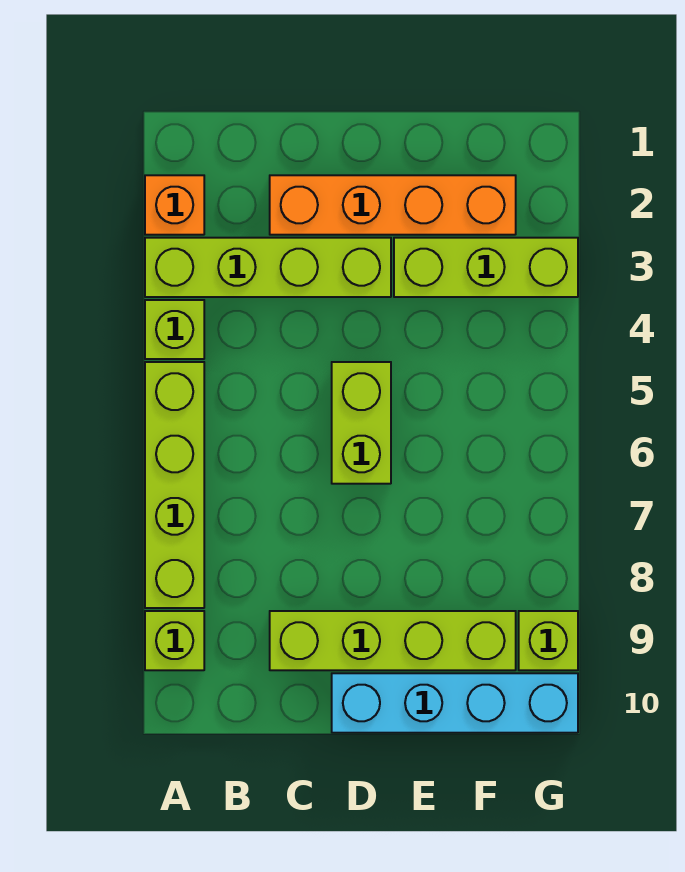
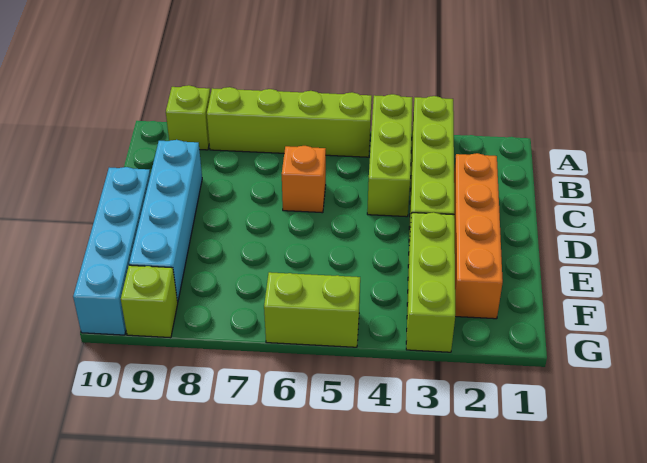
orange brick A2 level 1 -> orange brick C6 level 1
lime brick A4 level 1 -> lime brick A4:C4 level 1
lime brick C9:F9 level 1 -> cyan brick C9:F9 level 1
lime brick D5:D6 level 1 -> lime brick G5:G6 level 1

